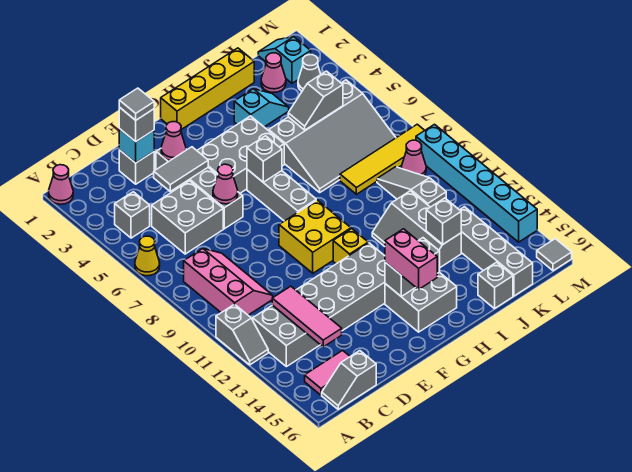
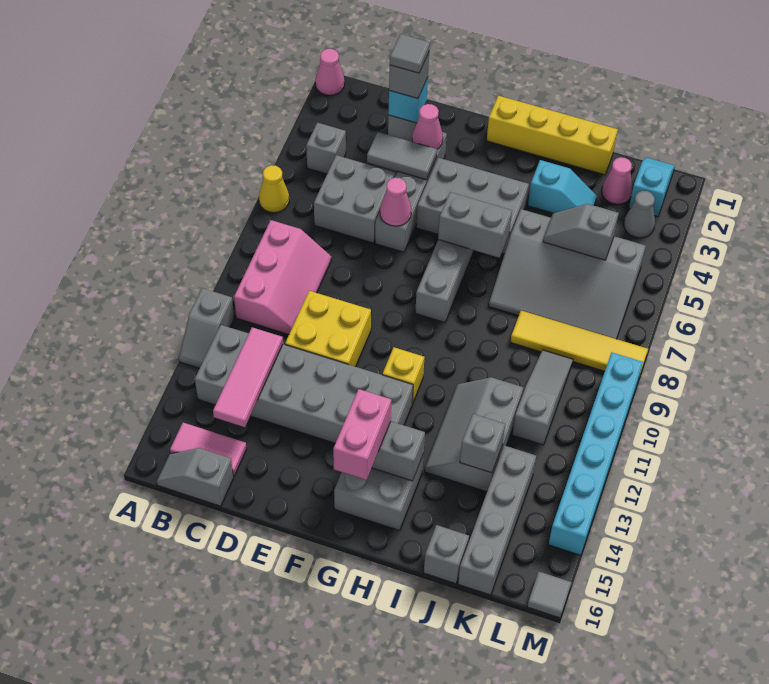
yellow brick F9:G10 level 1 -> yellow brick D10:E11 level 1
grey brick G6 level 2 -> grey brick G6:H6 level 2
pink cone L9 level 1 -> none

